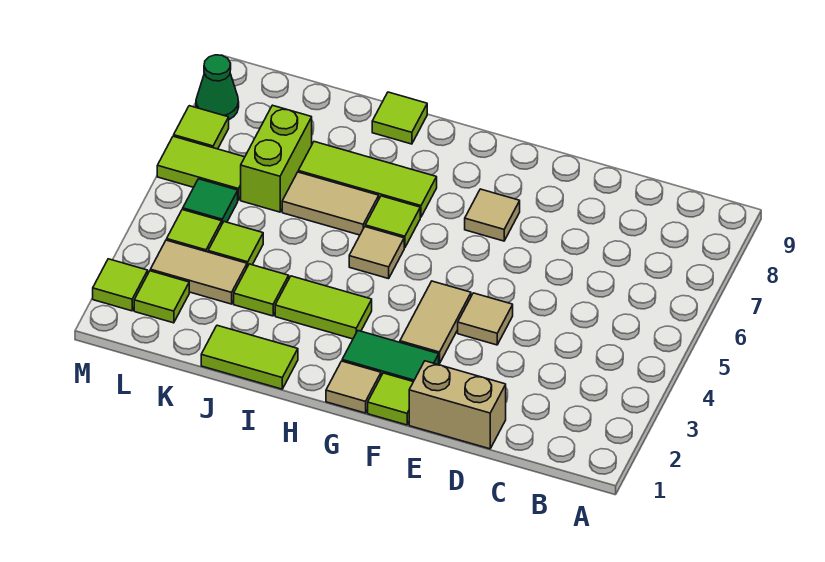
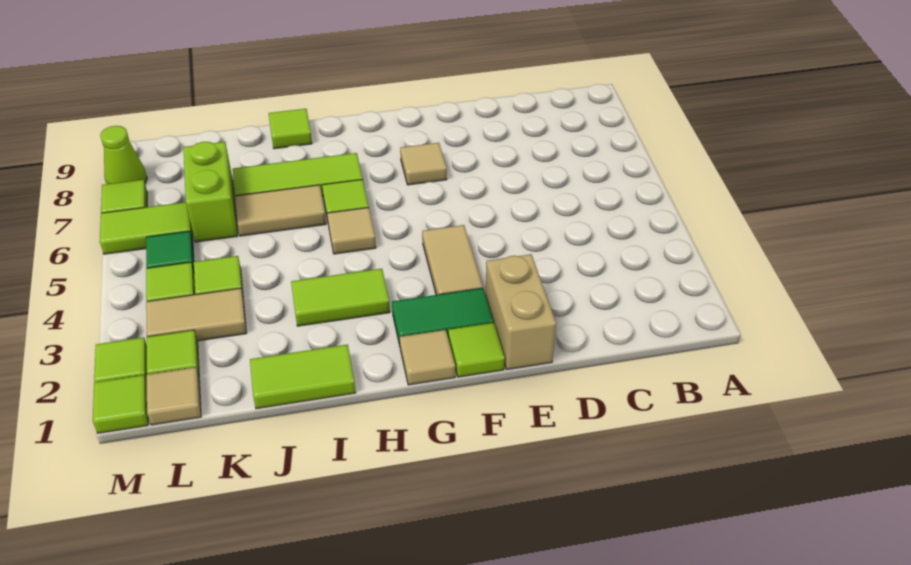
tan brick D1:E1 level 1 -> tan brick E1:E2 level 1
tan tile E4 level 1 -> tan tile L1 level 1
lime tile J3 level 1 -> lime tile M1 level 1
green cone M8 level 1 -> lime cone M8 level 1

